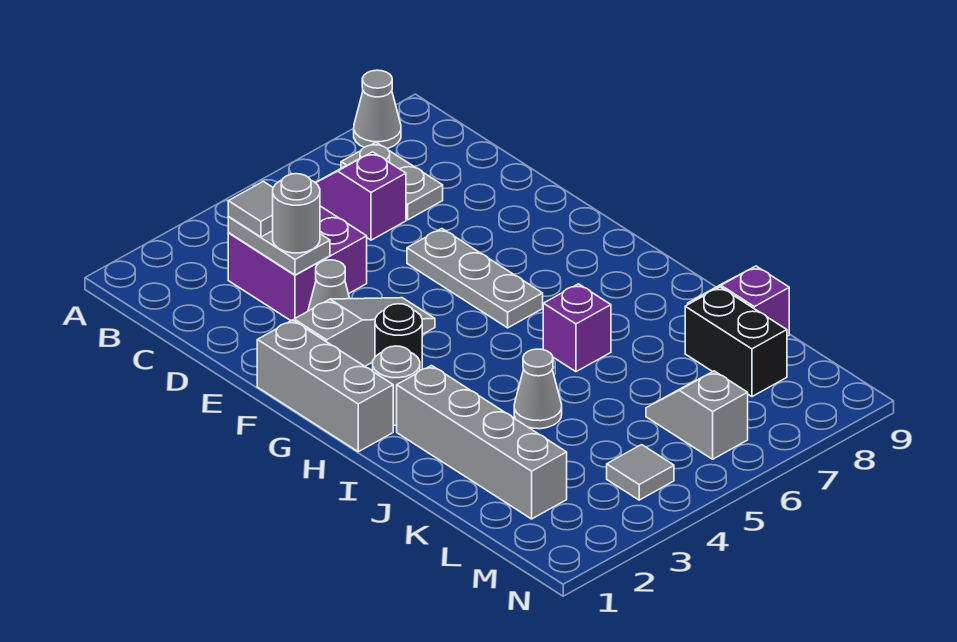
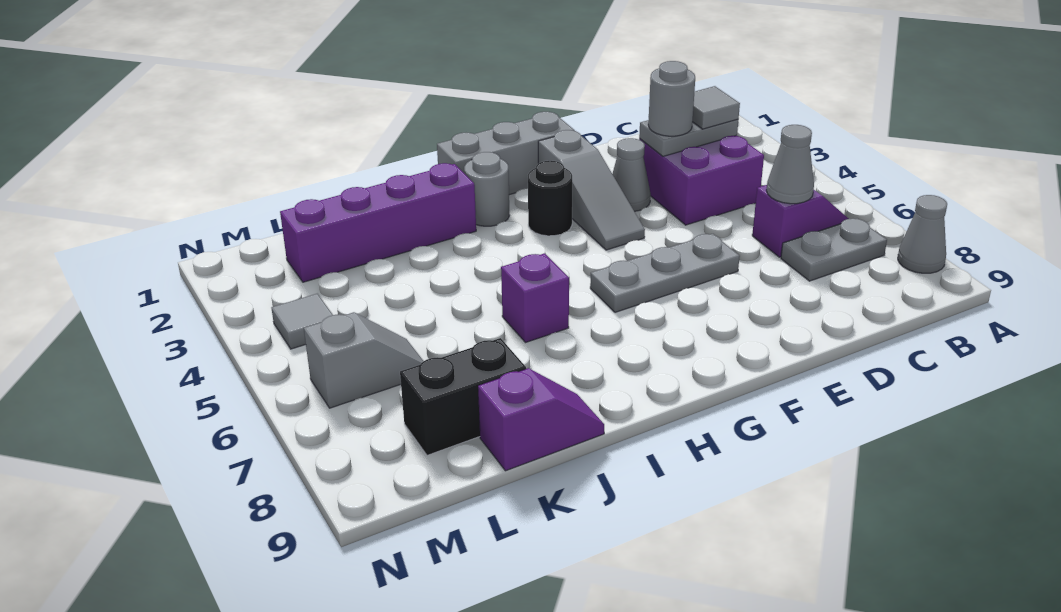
grey brick I2:L2 level 1 -> purple brick I2:L2 level 1
grey cone J4 level 1 -> grey cone C6 level 2

